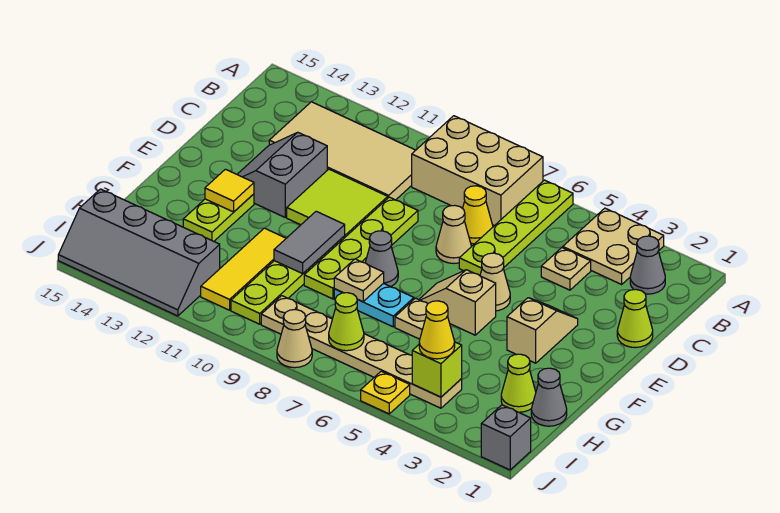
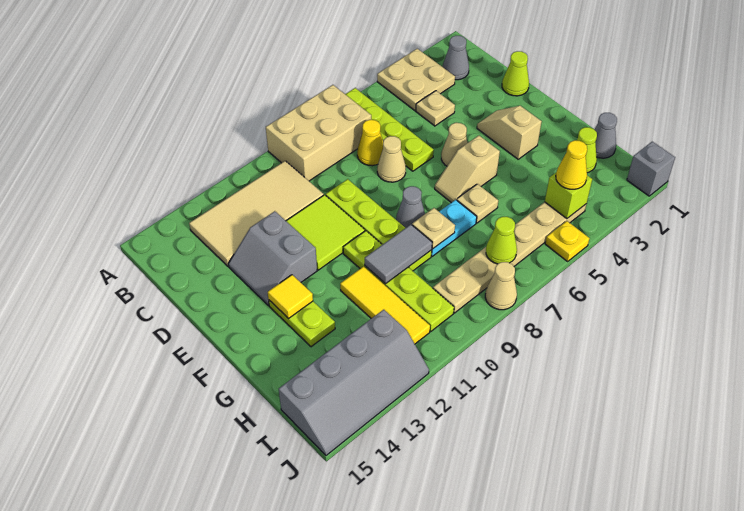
grey tile F10:G10 level 2 -> grey tile G9:G10 level 2

